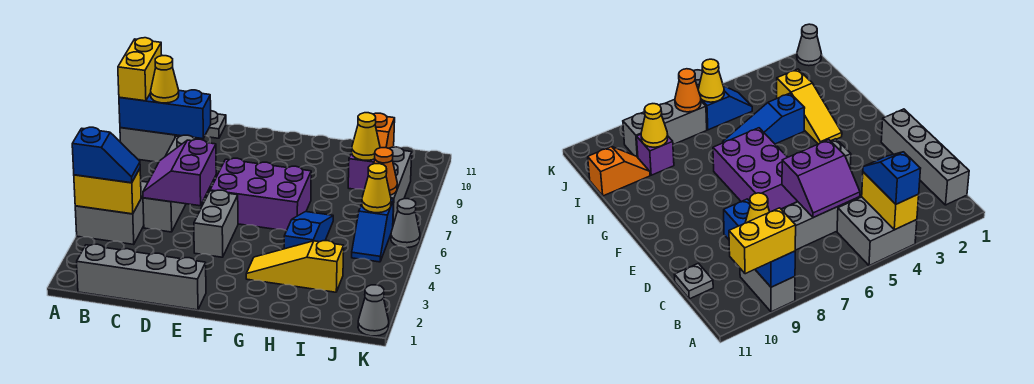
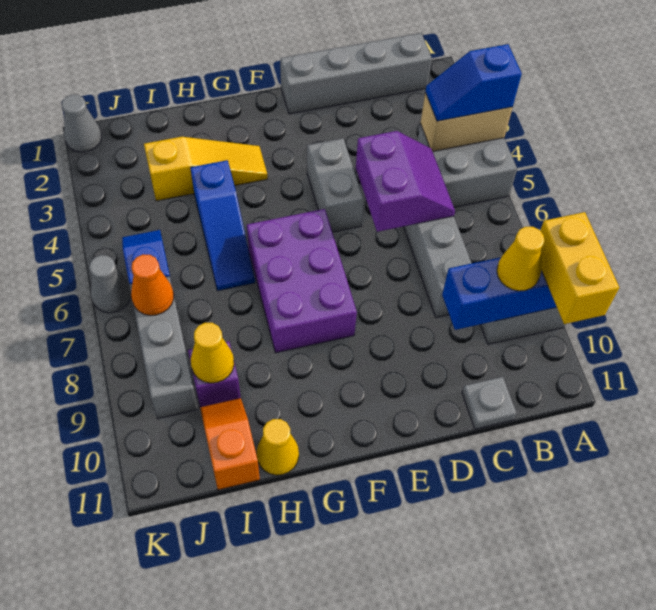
yellow brick A4:B4 level 2 -> tan brick A4:B4 level 2
purple brick E6:G7 level 1 -> purple brick F6:G8 level 1
yellow cone J6 level 2 -> yellow cone H11 level 1

